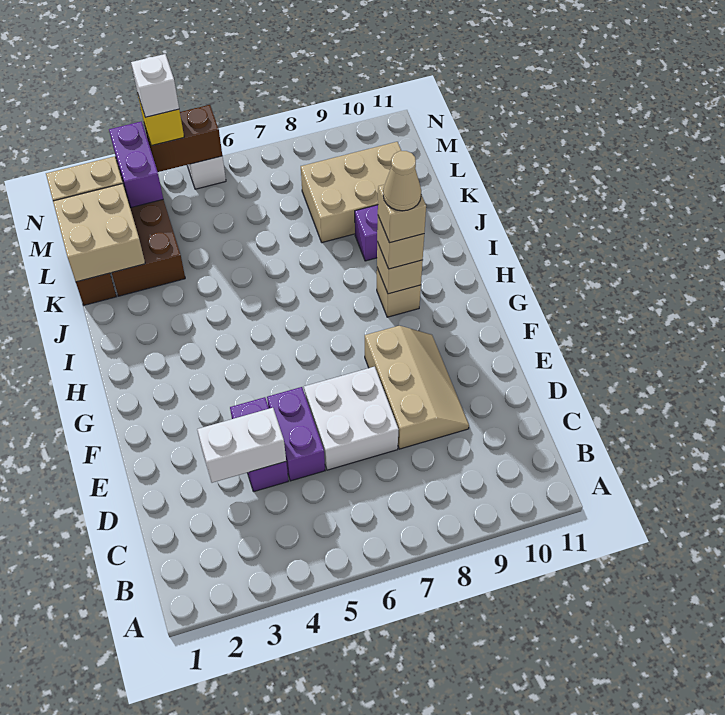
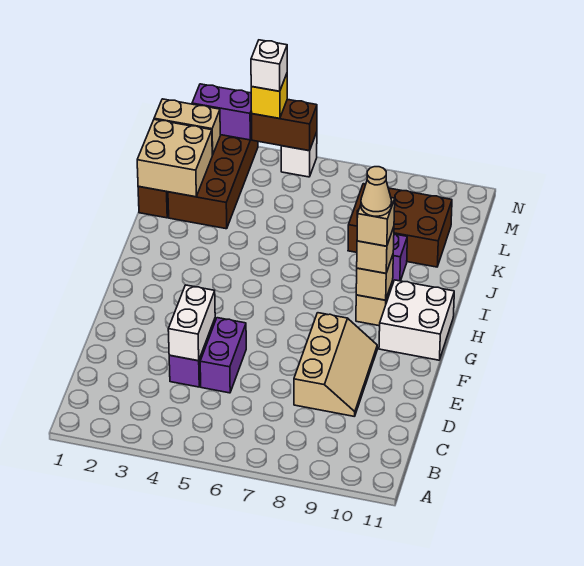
white brick D3:D4 level 2 -> white brick D4:E4 level 2
white brick D6:E7 level 1 -> white brick G10:H11 level 1
tan brick K8:L10 level 1 -> brown brick K8:L10 level 1
purple brick M3:N3 level 2 -> purple brick N2:N3 level 2

